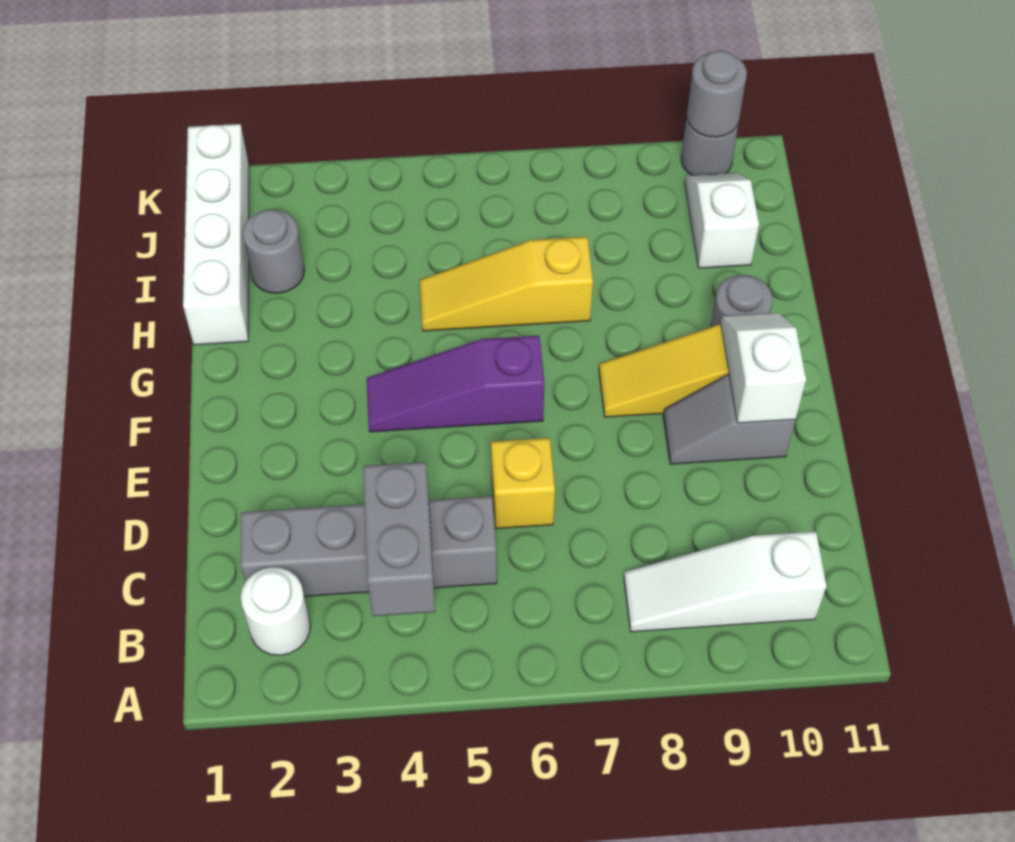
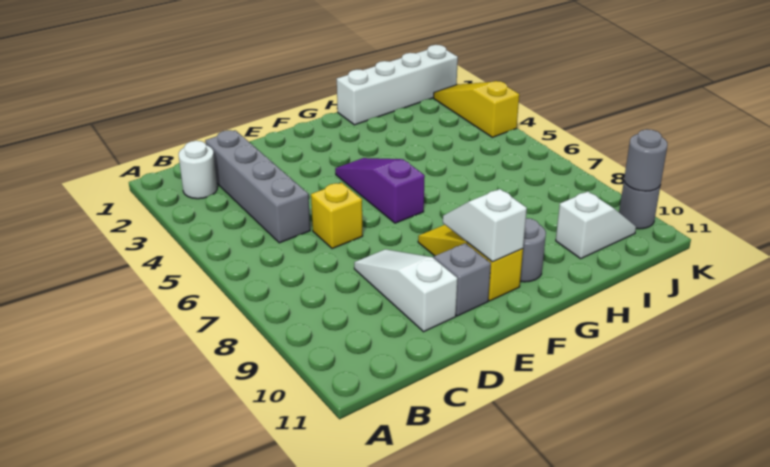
grey brick B4:C4 level 2 -> none
white slope B8:B10 level 1 top 10 -> white slope D8:D10 level 1 top 10
white slope E10:F10 level 2 top E -> white slope F9:F10 level 2 top 10
yellow slope H5:H7 level 1 top 7 -> yellow slope K2:K4 level 1 top 4
grey round brick I2 level 1 -> none

